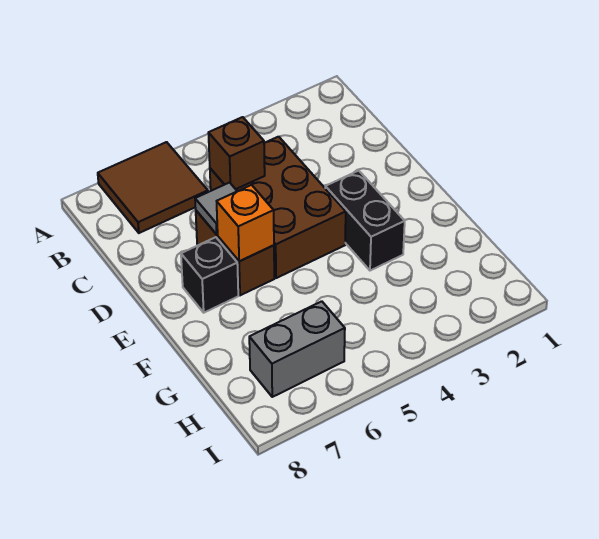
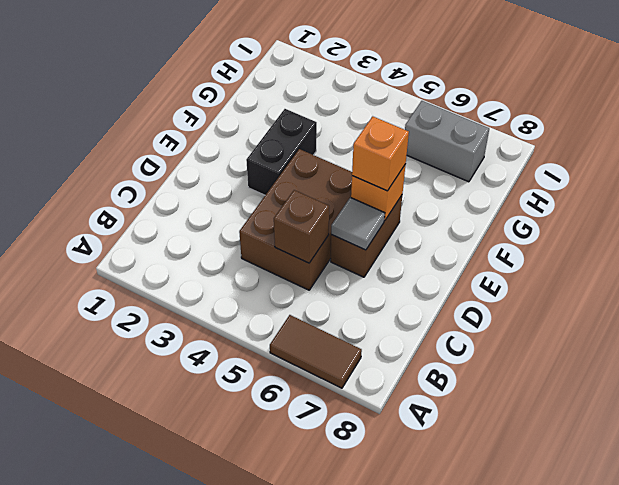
brown tile A6:B7 level 1 -> brown tile A6:A7 level 1
none -> orange brick E6 level 3
black brick E7 level 1 -> none

